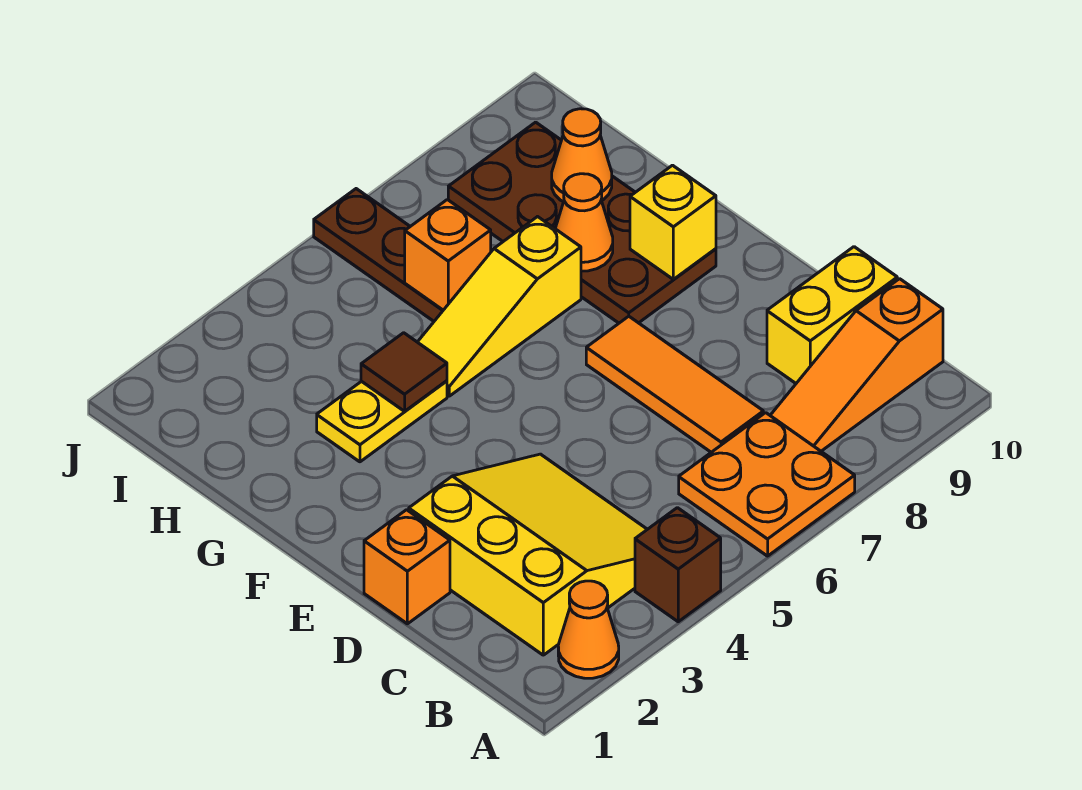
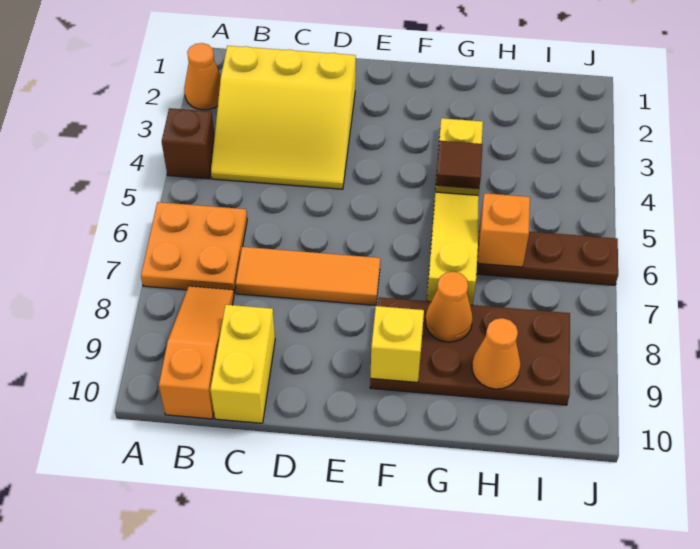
orange brick D1 level 1 -> none

